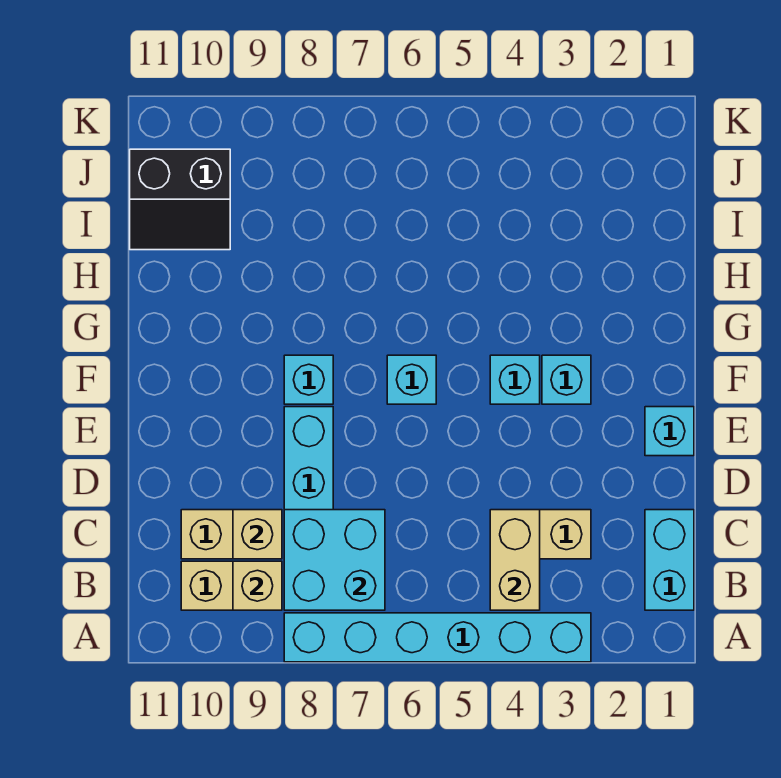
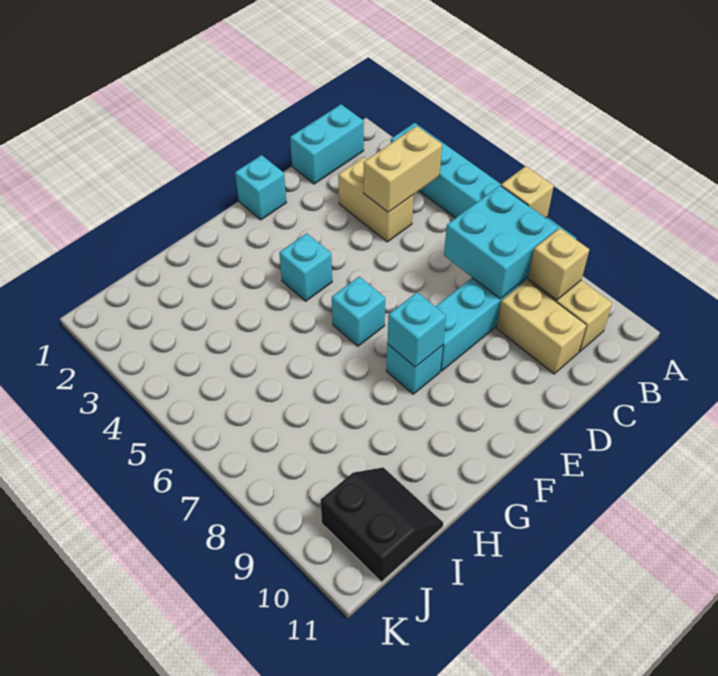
tan brick C9 level 2 -> tan brick A7 level 2
cyan brick F3 level 1 -> cyan brick F8 level 2

